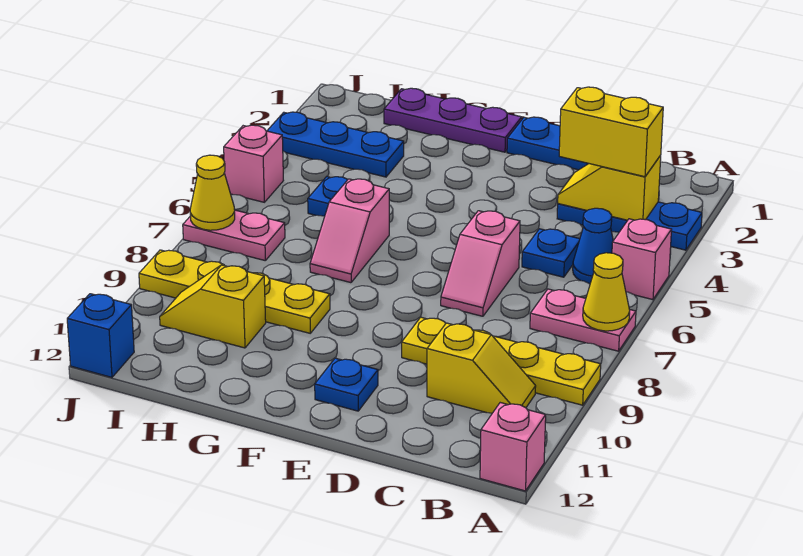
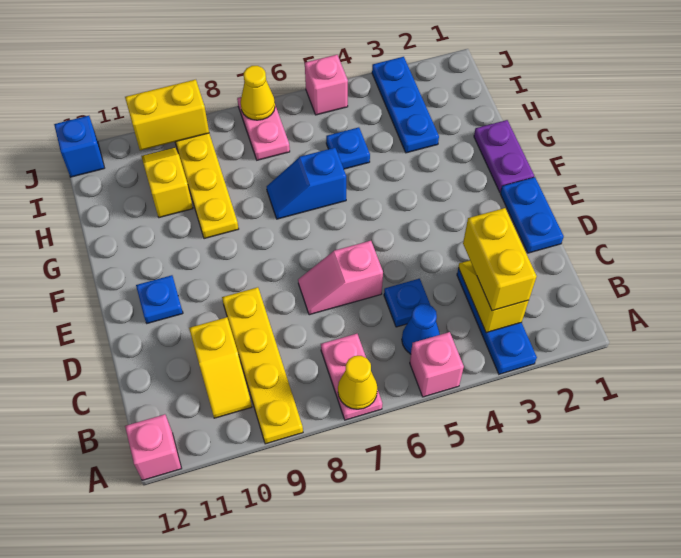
purple plate F1:H1 level 1 -> purple plate F1:G1 level 1
pink slope G6:G7 level 1 top 6 -> blue slope G6:G7 level 1 top 6
none -> yellow brick J9:J10 level 2

